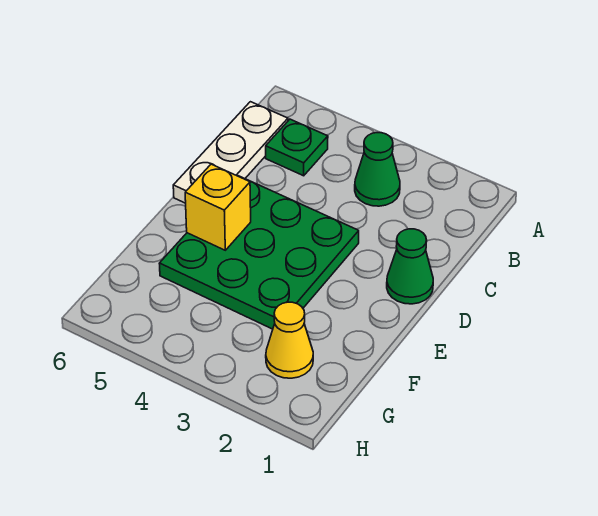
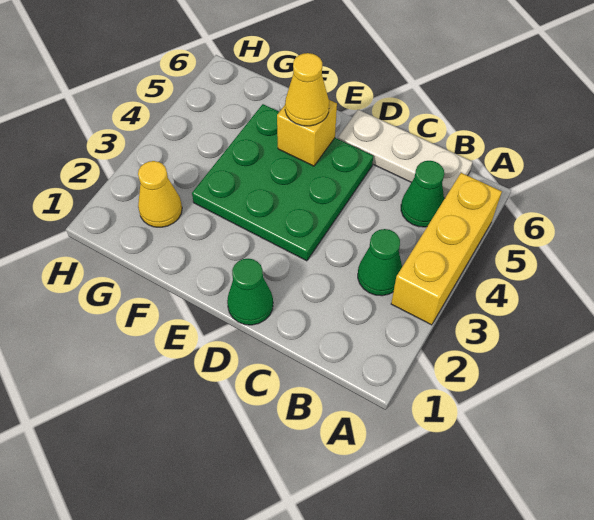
none -> yellow brick A3:A5 level 1
green plate B5 level 1 -> green cone B5 level 1
none -> yellow cone E5 level 3

